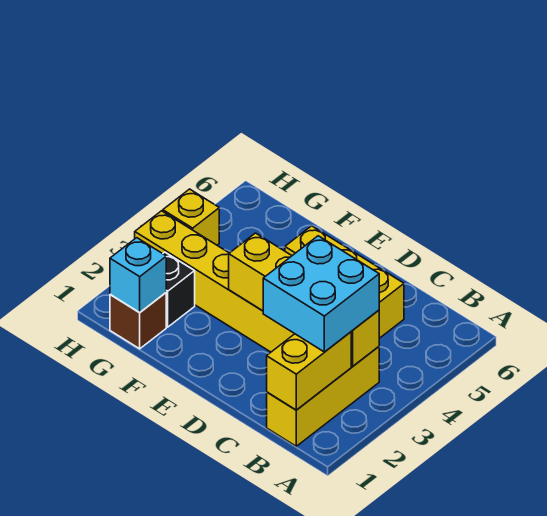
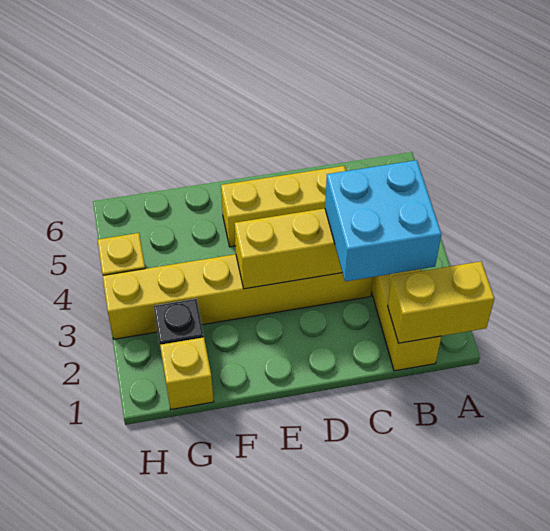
yellow brick B1:B2 level 2 -> yellow brick A1:B1 level 2
brown brick G1 level 1 -> yellow brick G1 level 1
cyan brick G1 level 2 -> none

